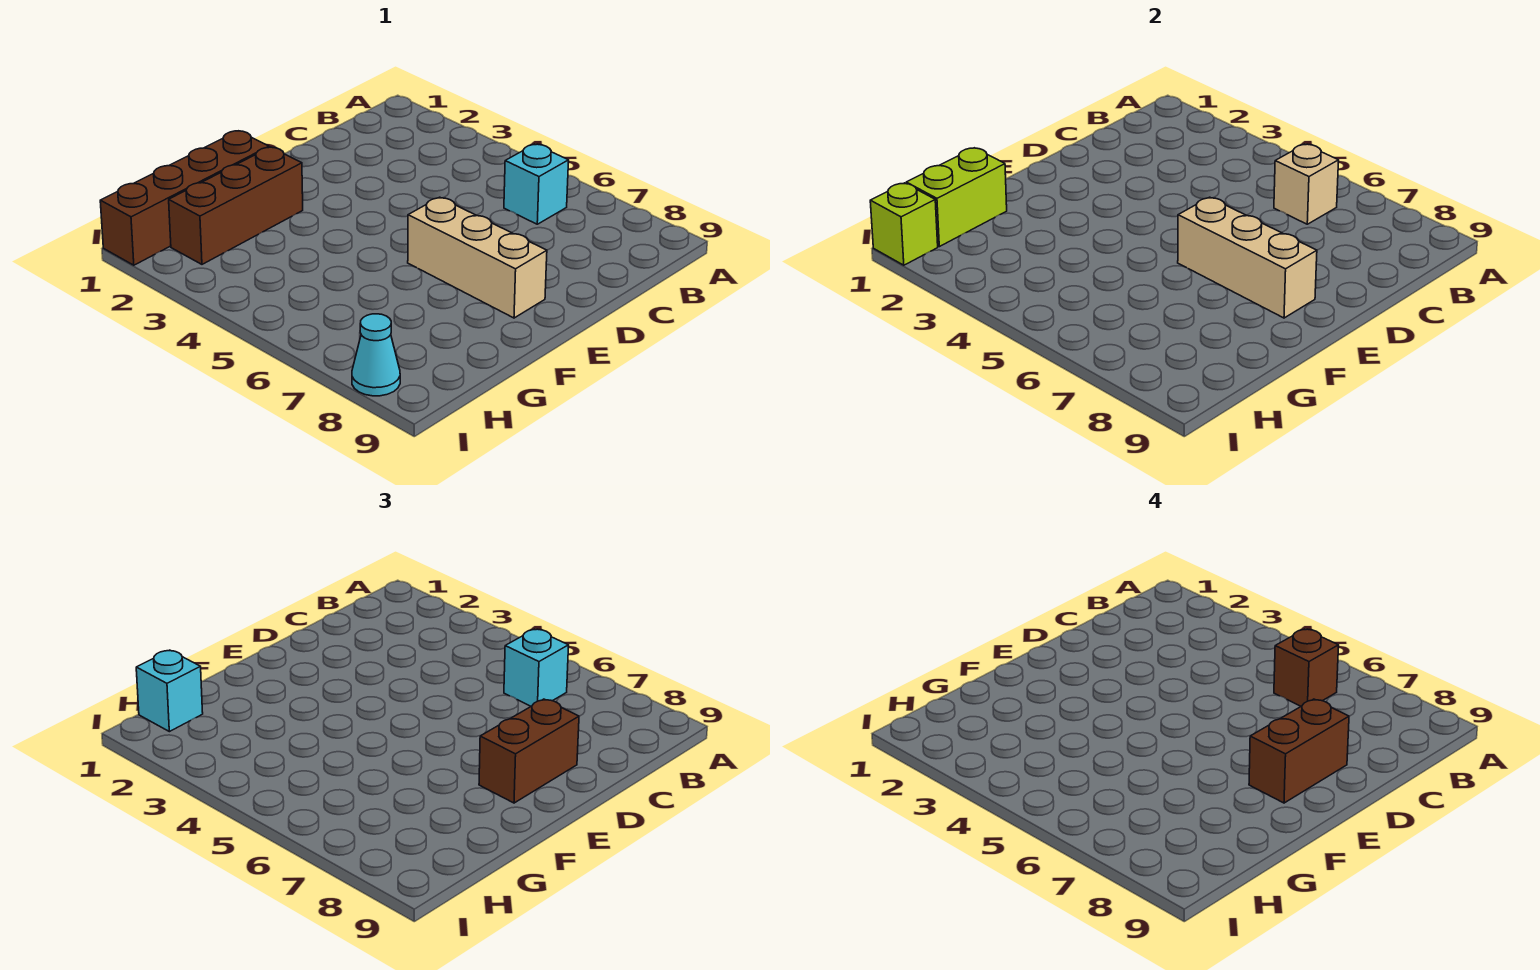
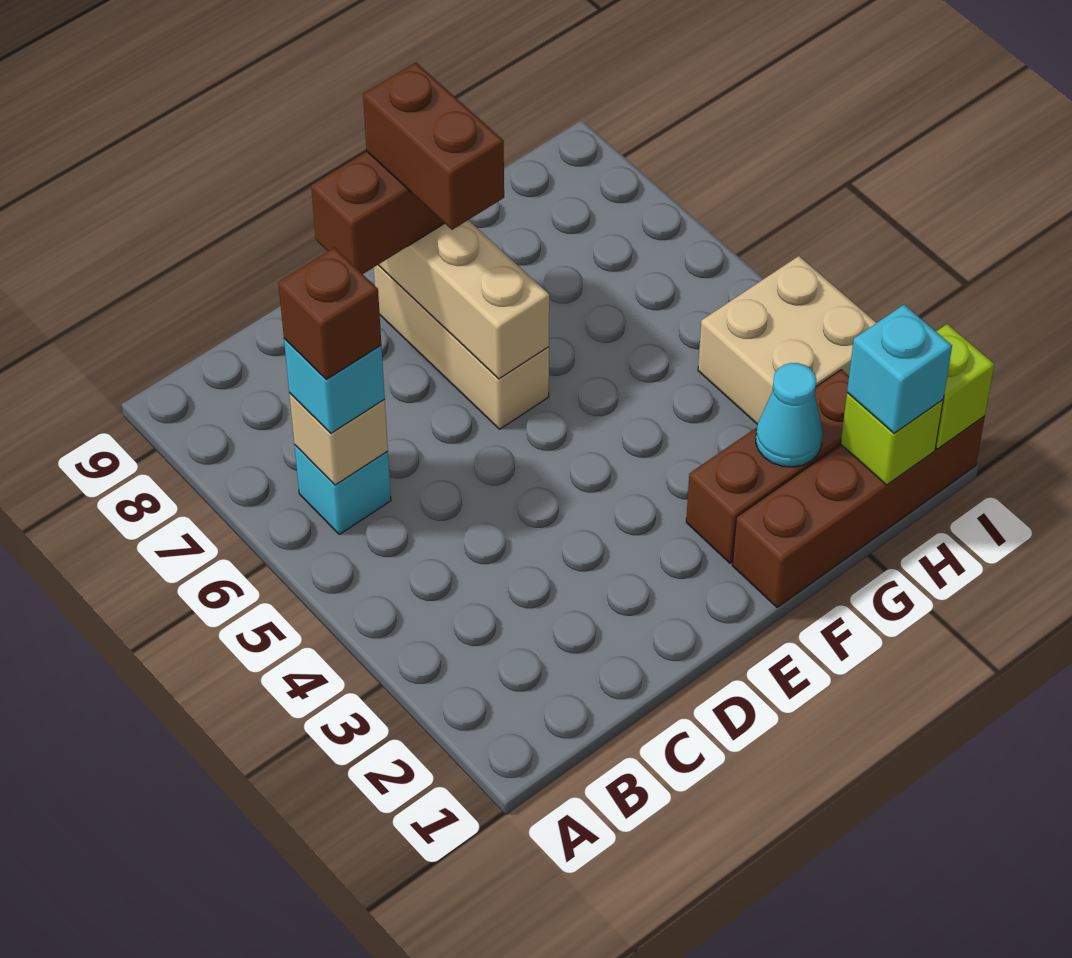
brown brick D8:E8 level 4 -> brown brick E7:E8 level 4
lime brick G1:H1 level 2 -> lime brick H1 level 2
none -> tan brick H3:I4 level 1
cyan cone I8 level 1 -> cyan cone G2 level 2

